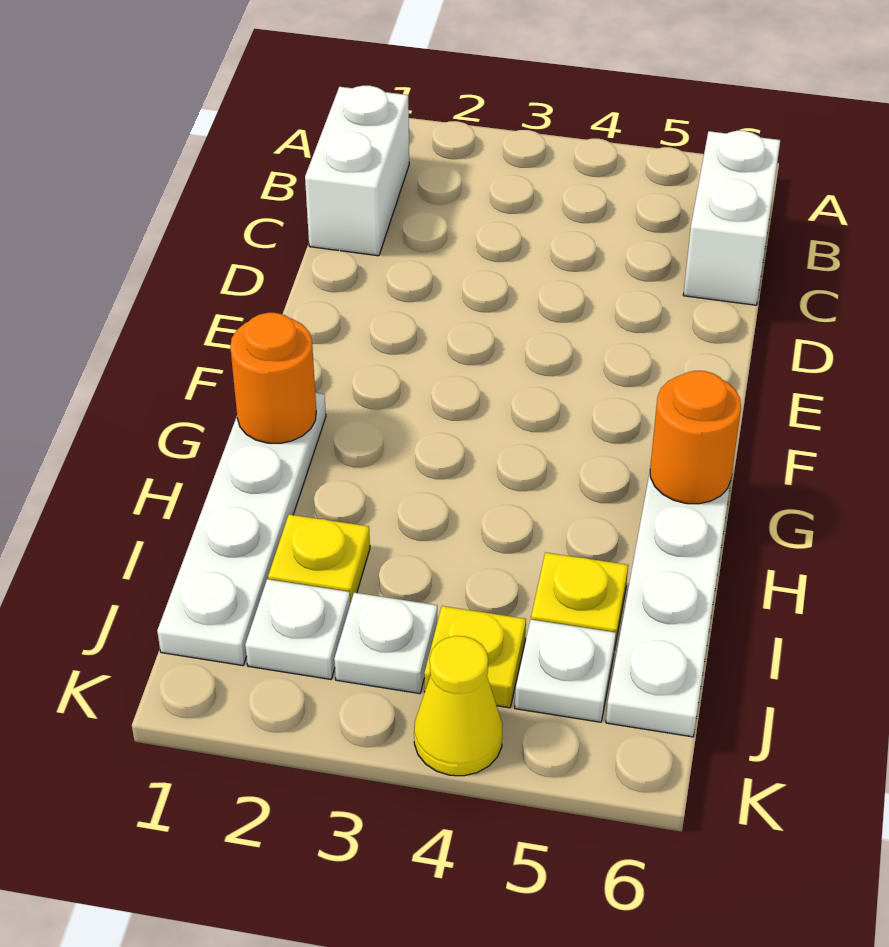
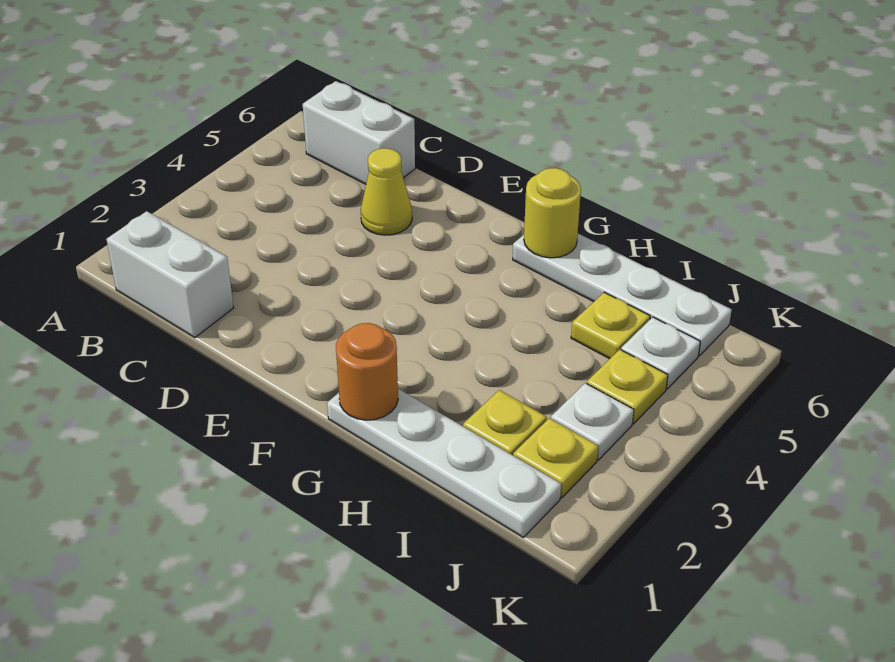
orange round brick G6 level 2 -> yellow round brick G6 level 2
white plate J2 level 1 -> yellow plate J2 level 1
yellow cone K4 level 1 -> yellow cone D5 level 1

